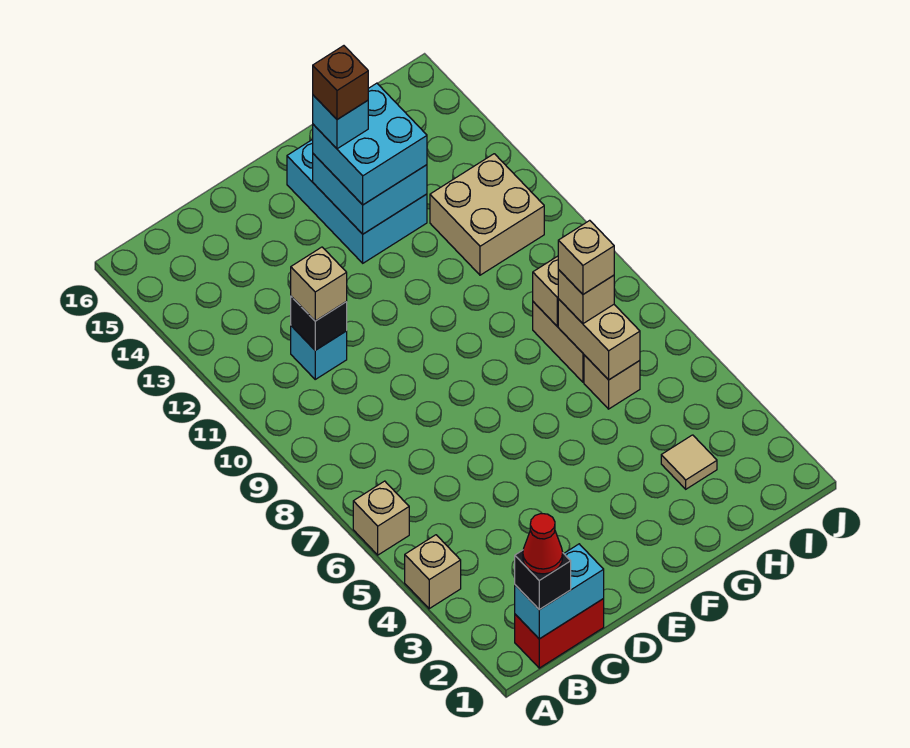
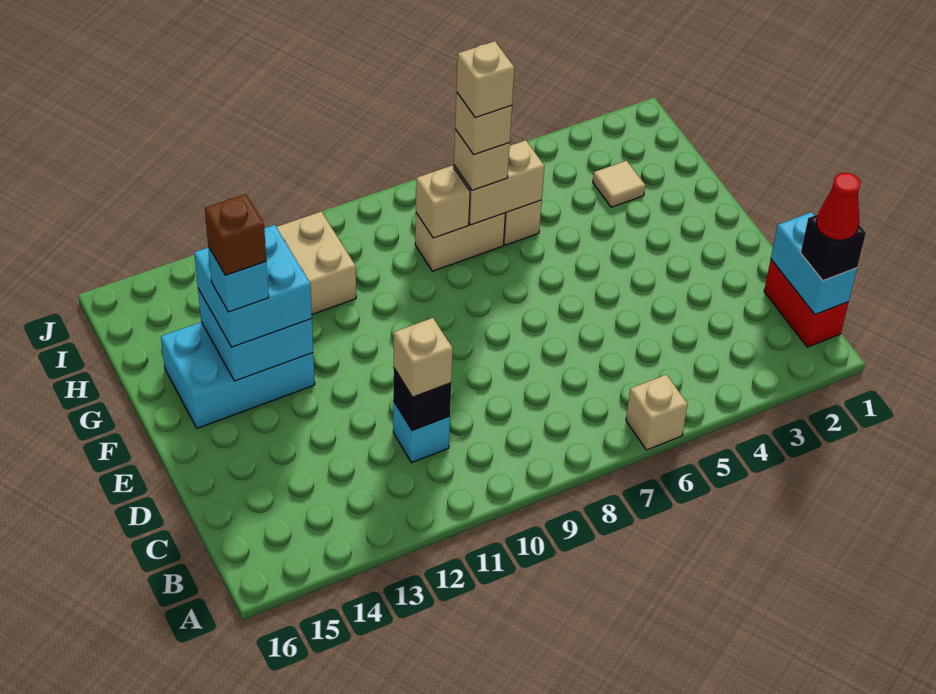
tan brick A4 level 1 -> tan brick H7 level 5

